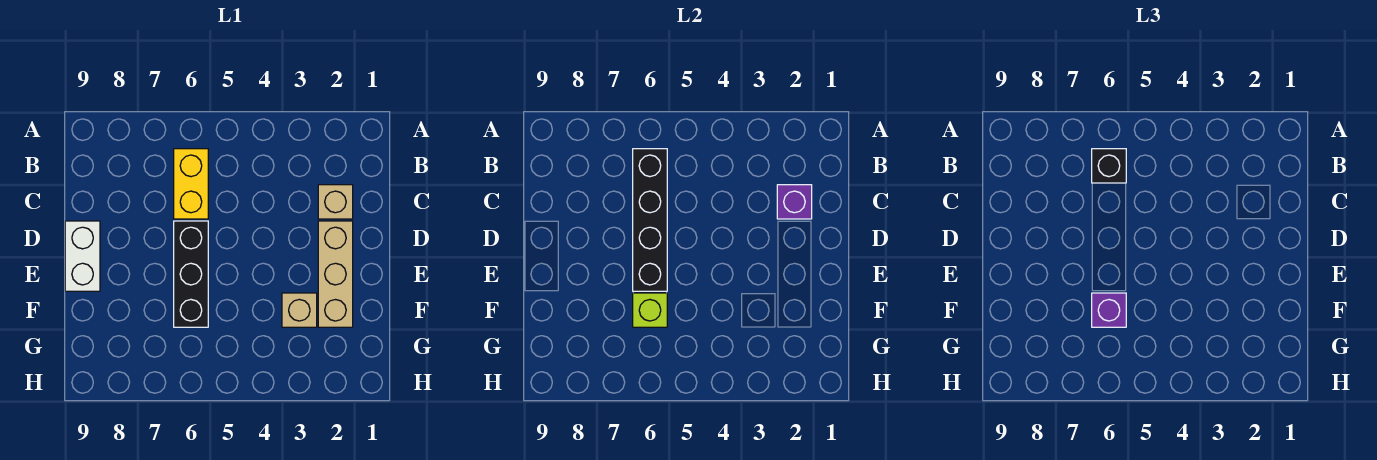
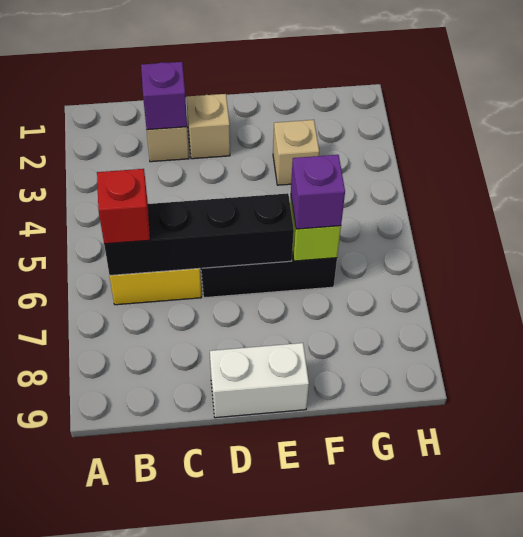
black brick B6 level 3 -> red brick B6 level 3
tan brick D2:F2 level 1 -> tan brick D2 level 1

